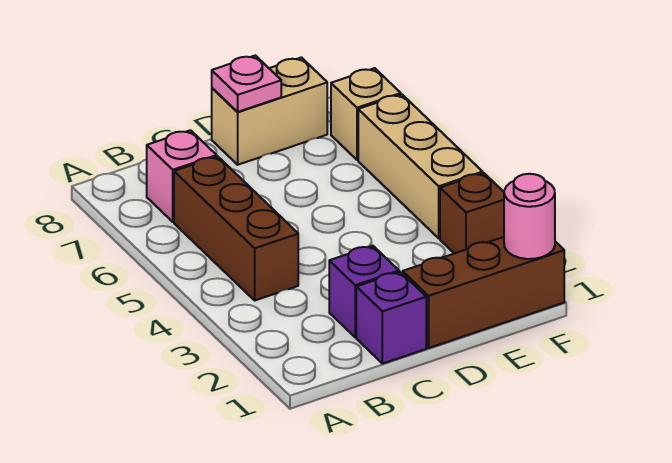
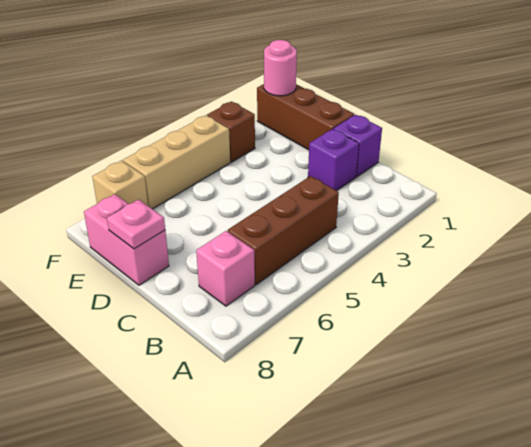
tan brick D8:E8 level 1 -> pink brick D8:E8 level 1

